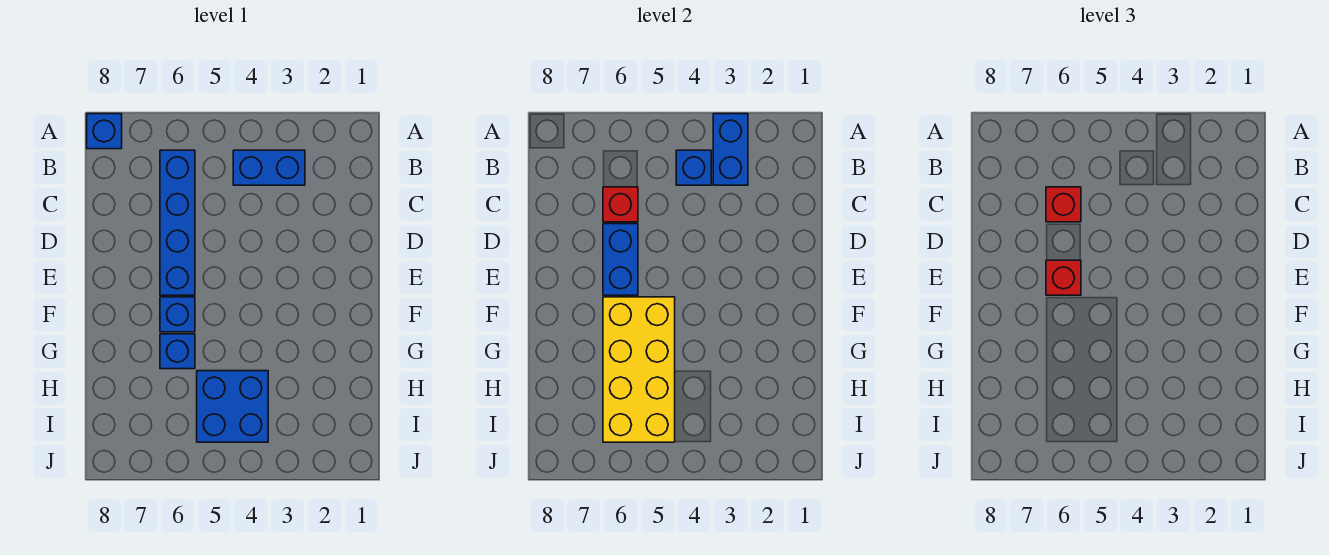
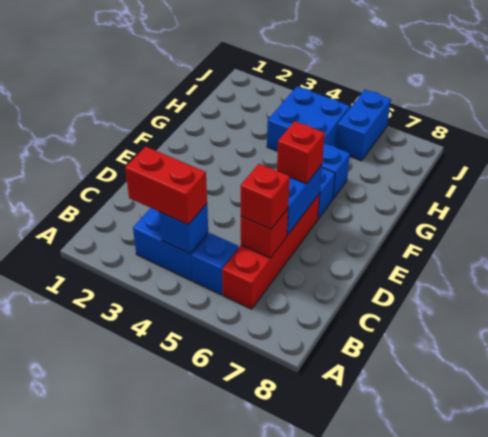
blue brick A3:B3 level 2 -> blue brick I6:J6 level 1
blue brick A8 level 1 -> blue brick B5 level 1
none -> red brick B3:B4 level 3
blue brick B6:E6 level 1 -> red brick B6:E6 level 1
yellow brick F5:I6 level 2 -> none

